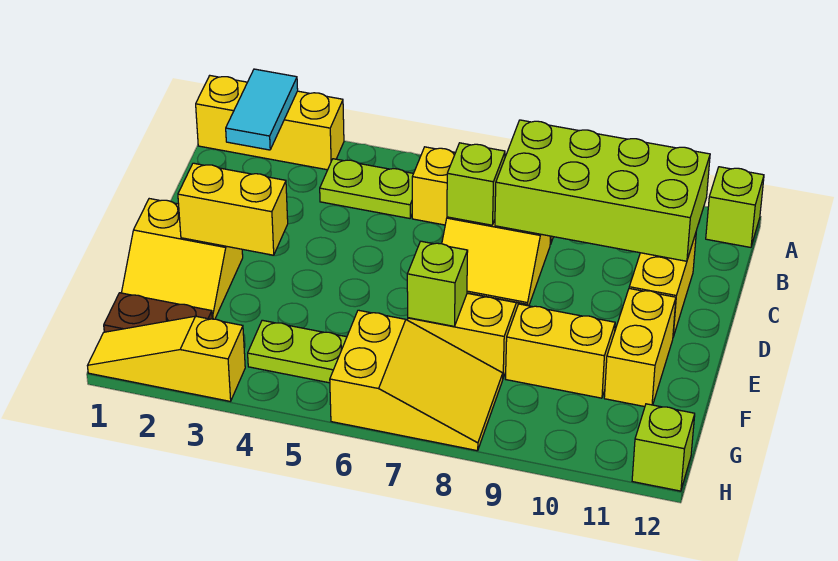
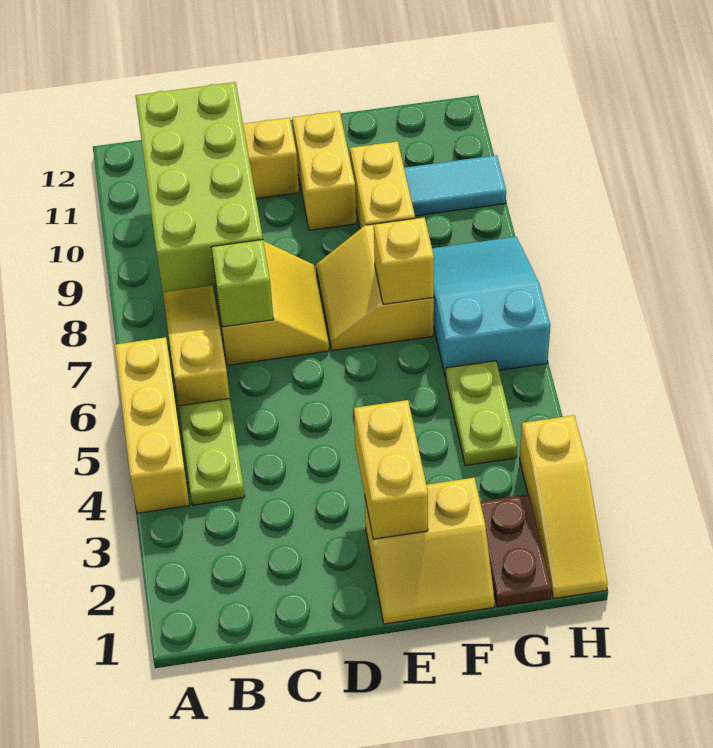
yellow brick A1:A3 level 1 -> yellow brick A4:A6 level 1
cyan tile A2:B2 level 2 -> cyan tile G10:H10 level 1
lime brick A12 level 1 -> none
yellow slope E1:F2 level 1 top E -> yellow slope E1:F2 level 1 top 2
yellow brick E11:F11 level 1 -> yellow brick E10:E11 level 1
lime brick F7 level 2 -> yellow brick F7 level 2
yellow slope G6:H8 level 1 top 6 -> cyan slope G6:H8 level 1 top 6
lime brick H12 level 1 -> none

